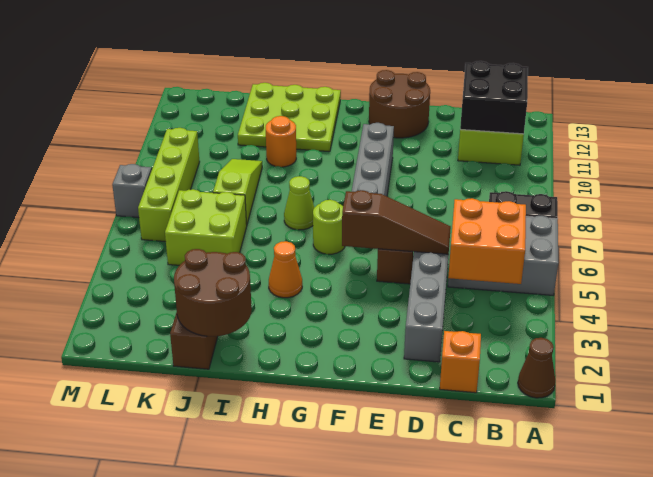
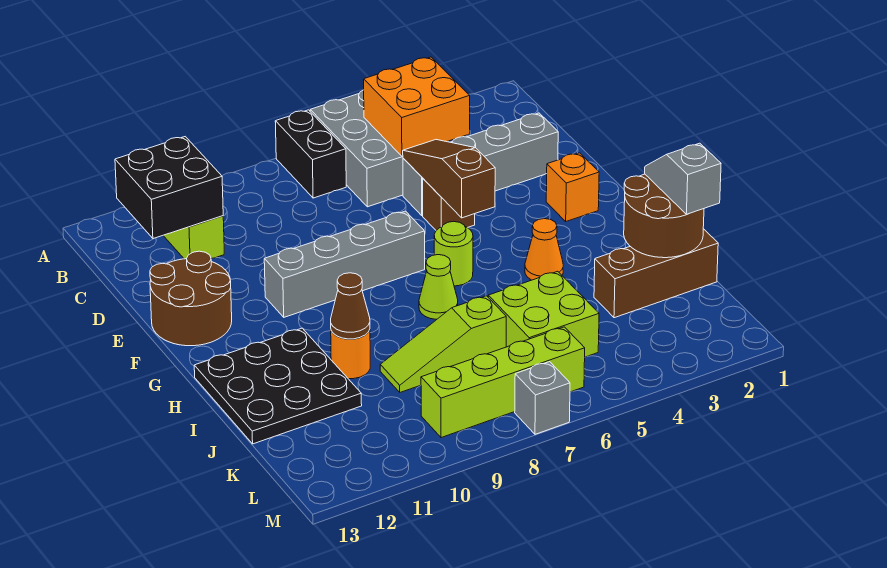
brown cone A1 level 1 -> brown cone I10 level 2
orange brick C1 level 1 -> orange brick F2 level 1
lime plate H11:J13 level 1 -> black plate H11:J13 level 1
none -> grey slope I1:J1 level 3 top J

